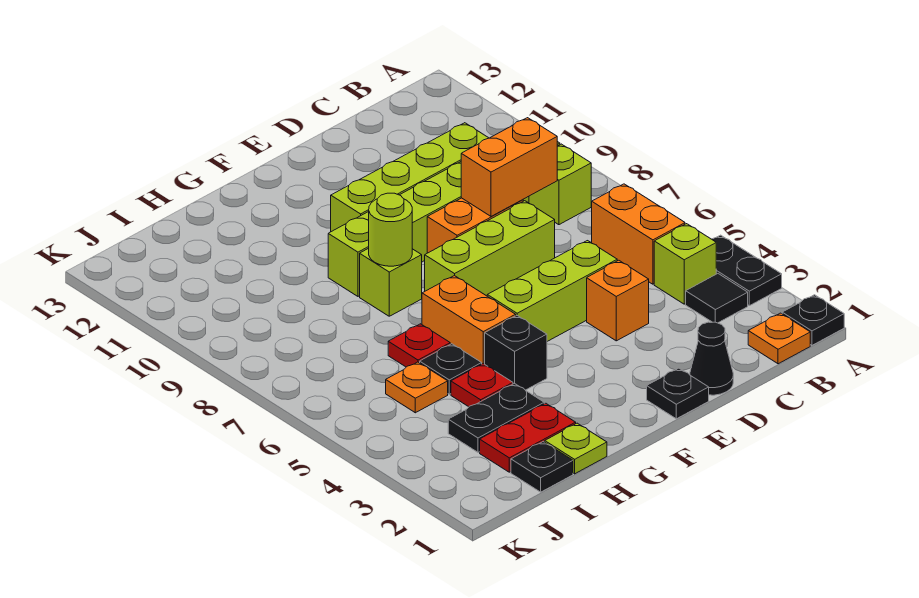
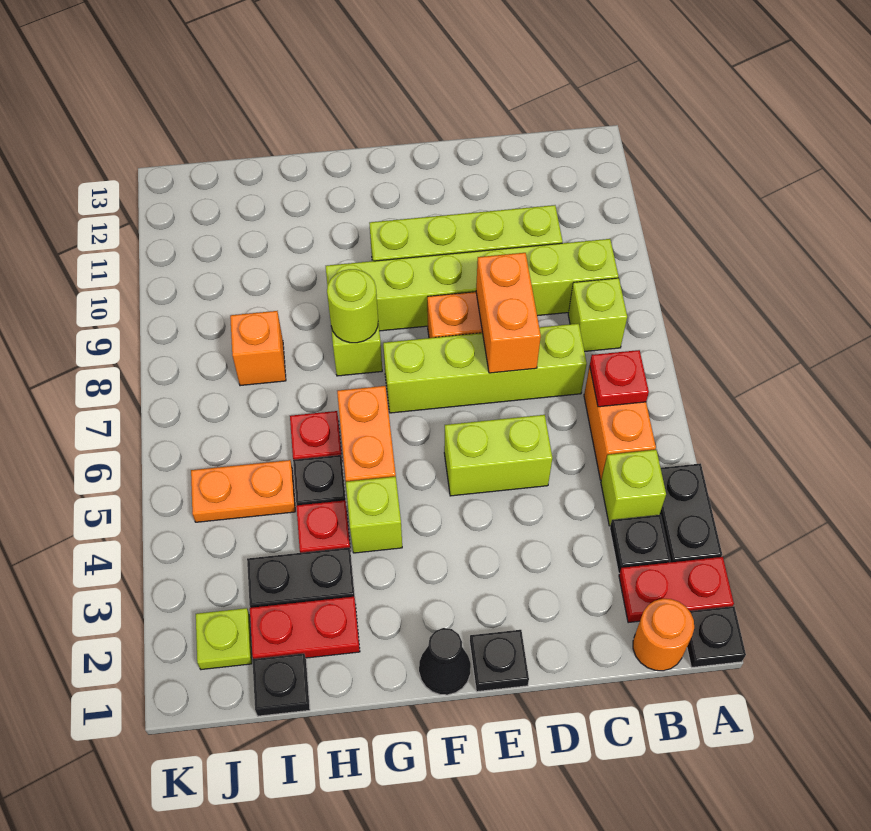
none -> red plate A2:B2 level 1
orange plate B1 level 1 -> orange round brick B1 level 1
black tile B3 level 1 -> black plate B3 level 1
none -> red plate B6 level 2
orange brick C8:D8 level 2 -> orange brick D7:D8 level 2
black cone D1 level 1 -> black cone F1 level 1
orange brick D4 level 1 -> orange brick I8 level 1
lime brick D5:F5 level 1 -> lime brick D5:E5 level 1
lime brick D7:F7 level 1 -> lime brick C7:F7 level 1
black brick G4 level 1 -> lime brick G4 level 1
lime plate H1 level 1 -> lime plate J2 level 1
orange plate I5 level 1 -> orange plate I5:J5 level 1

